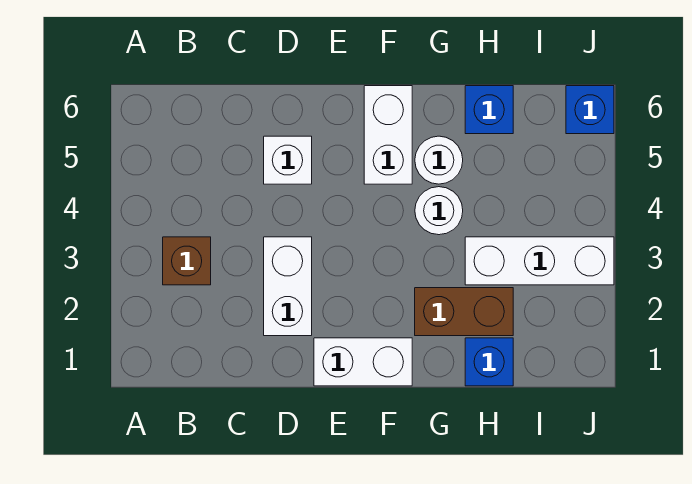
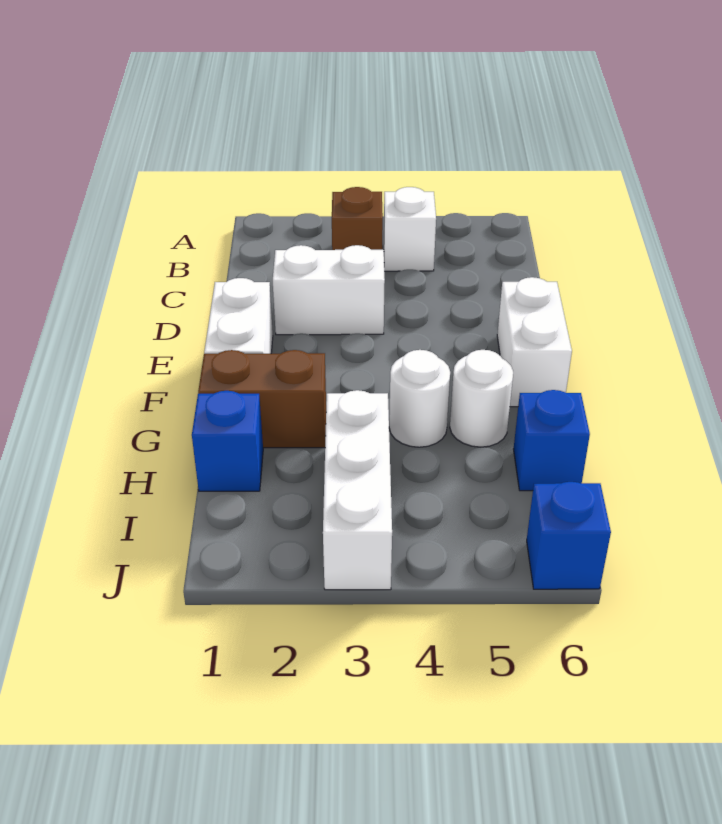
white brick D5 level 1 -> white brick B4 level 1
white brick F5:F6 level 1 -> white brick E6:F6 level 1
brown brick G2:H2 level 1 -> brown brick G1:G2 level 1

